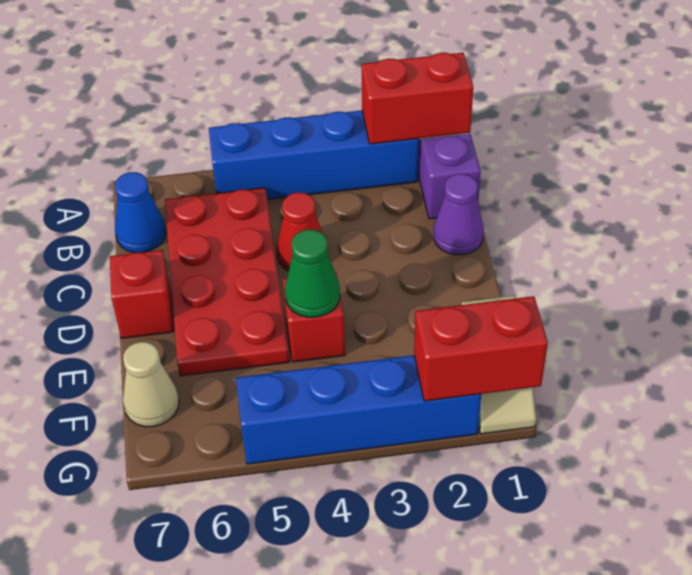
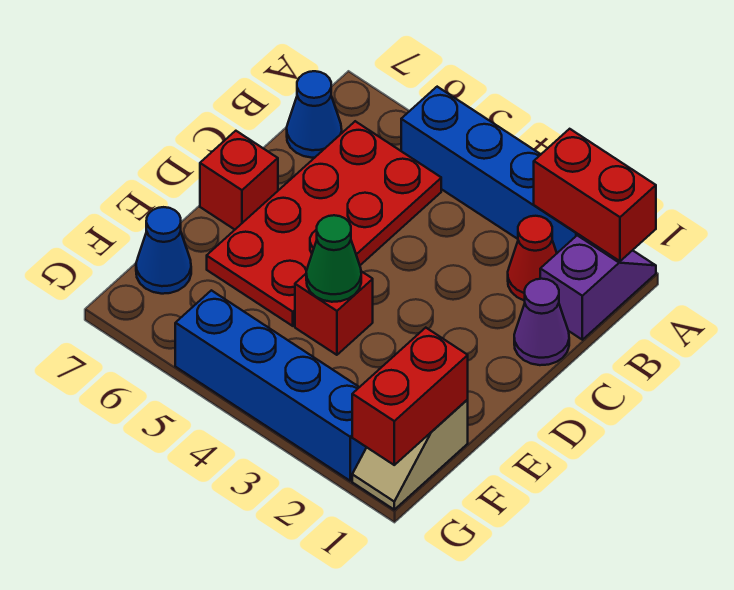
red cone C4 level 1 -> red cone B2 level 1
tan cone F7 level 1 -> blue cone F7 level 1
red brick G1:G2 level 2 -> red brick F1:G1 level 2

